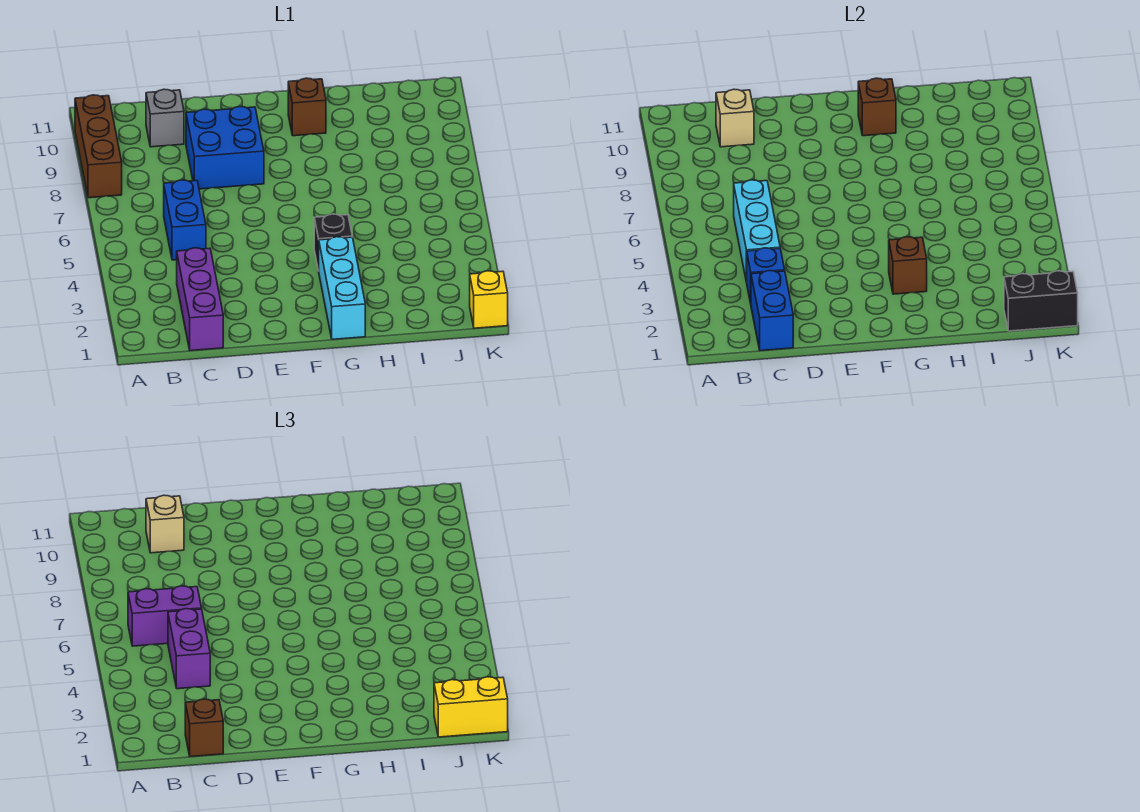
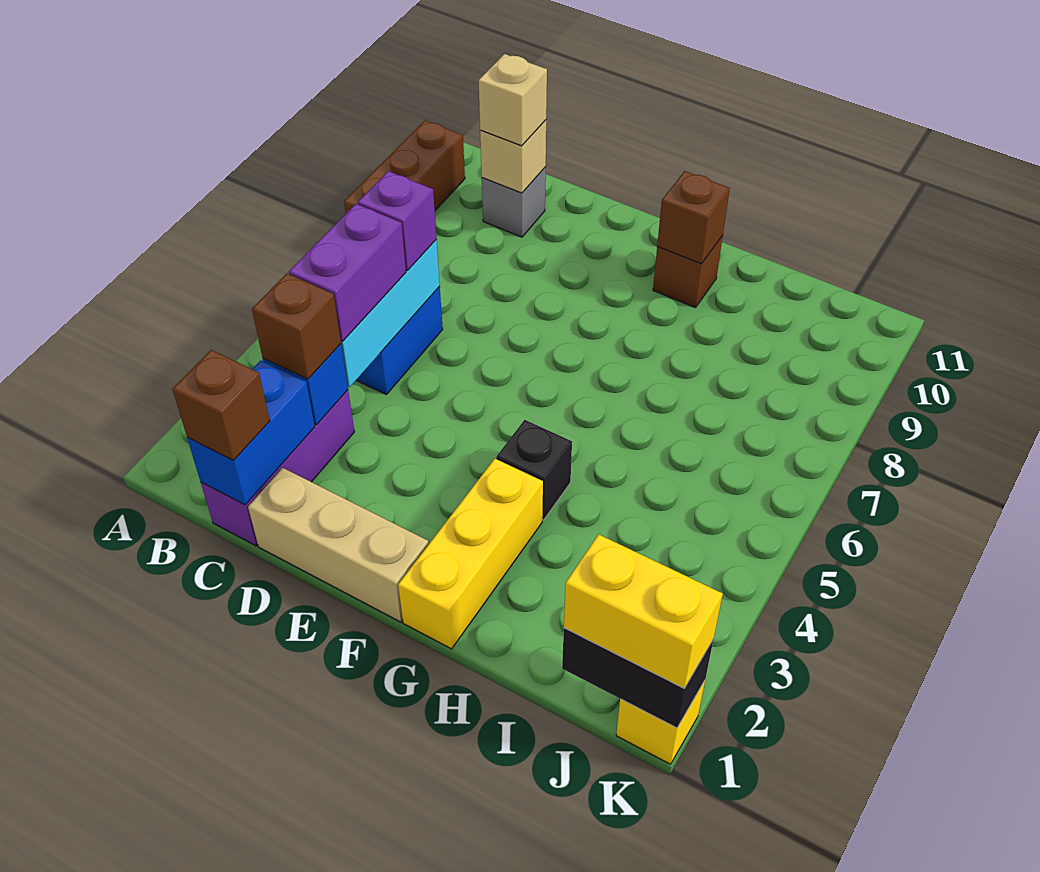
purple brick B6:C6 level 3 -> purple brick C6 level 3
none -> tan brick D1:F1 level 1
blue brick D8:E9 level 1 -> none
cyan brick G1:G3 level 1 -> yellow brick G1:G3 level 1
brown brick G3 level 2 -> brown brick C3 level 3

